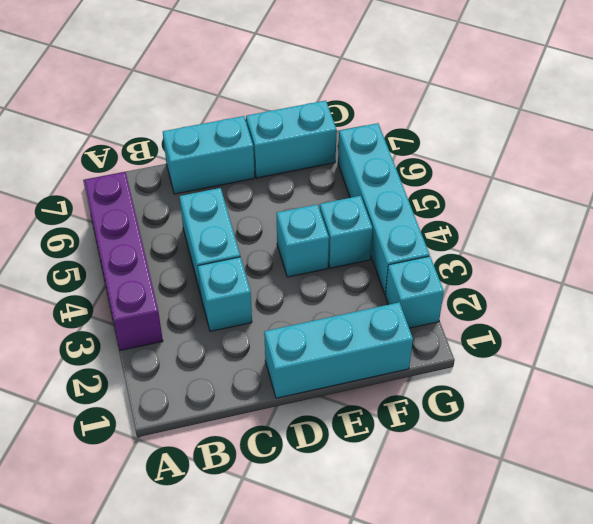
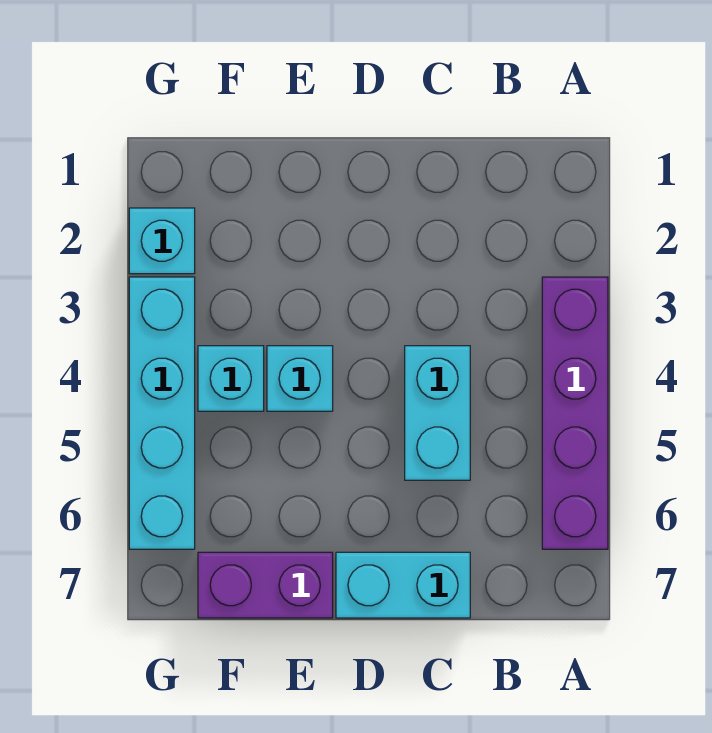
cyan brick C3 level 1 -> none
cyan brick D1:F1 level 1 -> none
cyan brick E7:F7 level 1 -> purple brick E7:F7 level 1

